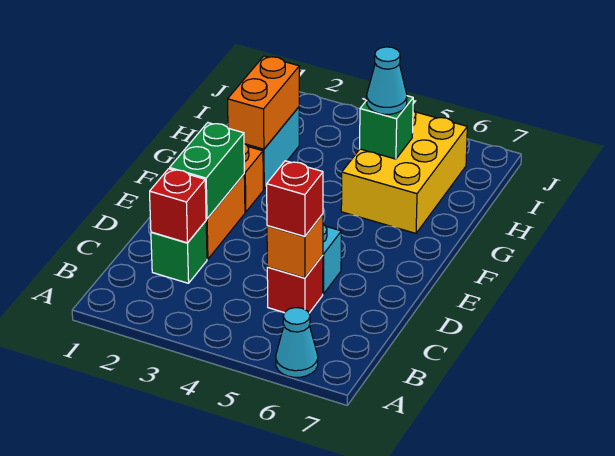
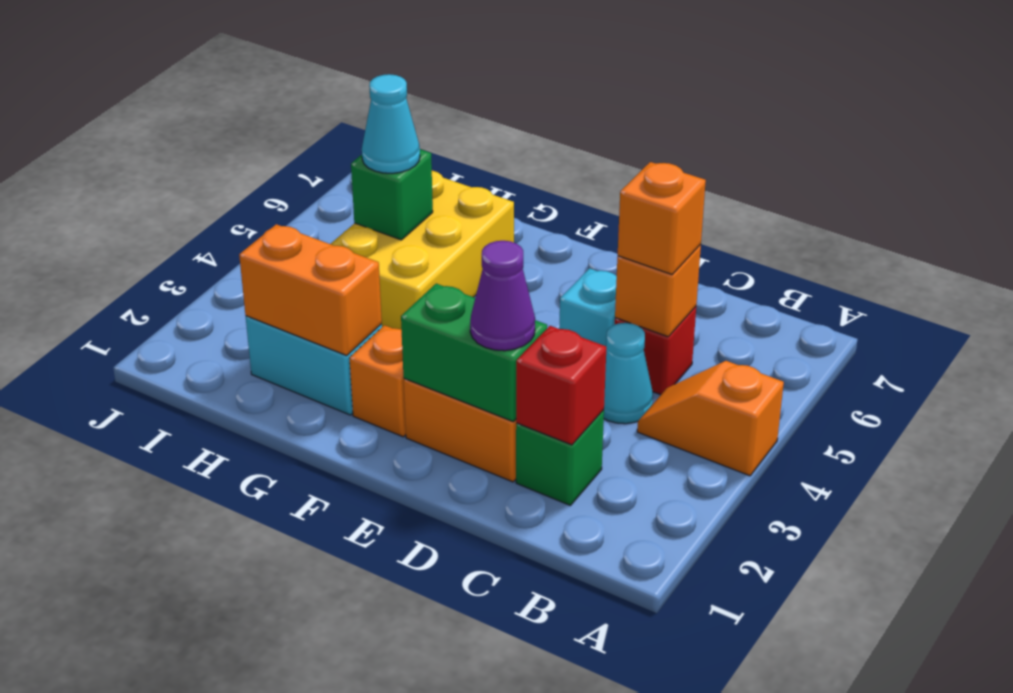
none -> orange slope A4:B4 level 1 top A
cyan cone A6 level 1 -> cyan cone C4 level 1
red brick C5 level 3 -> orange brick C5 level 3
none -> purple cone D2 level 3
yellow brick G5:I6 level 1 -> yellow brick G4:H6 level 1

